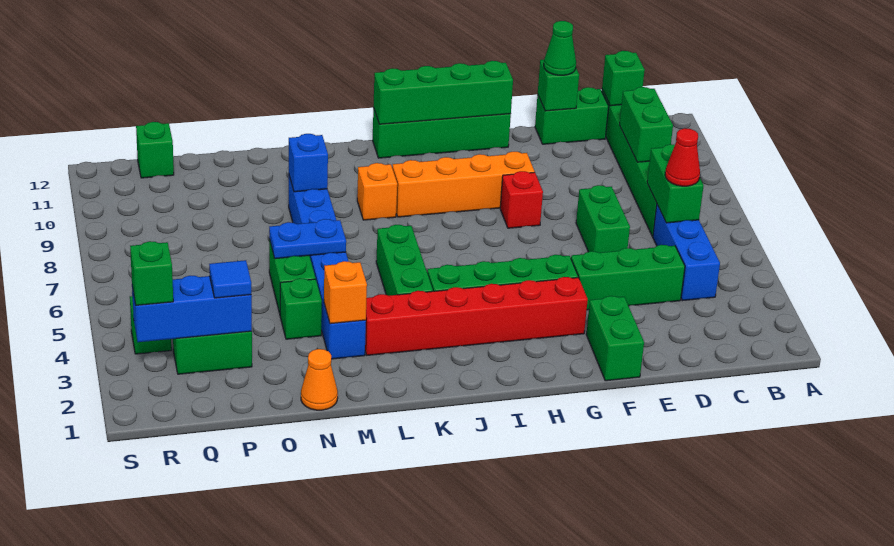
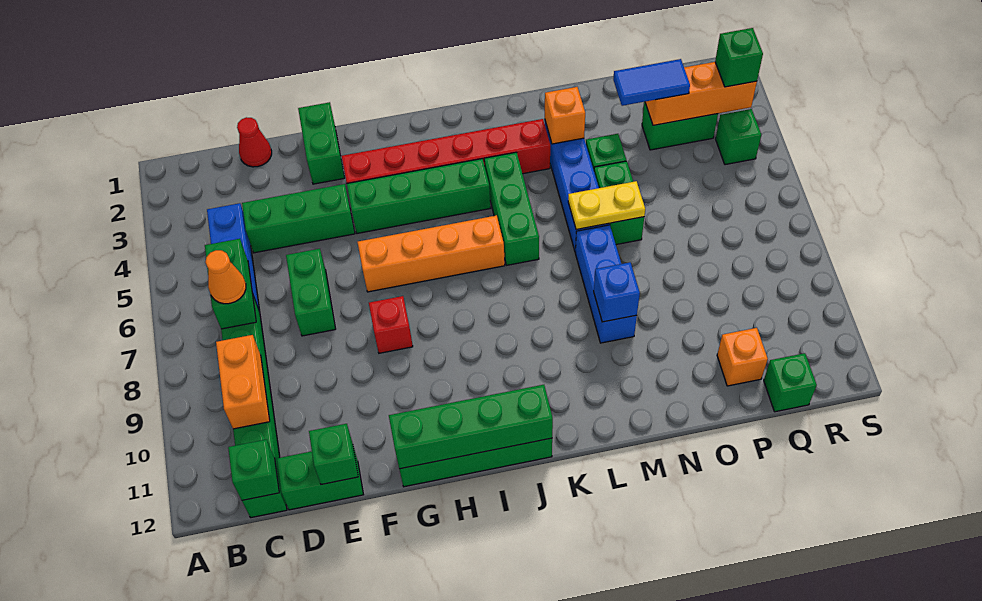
red cone C6 level 3 -> red cone D1 level 1
green brick C9:C10 level 2 -> orange brick C9:C10 level 2
green cone E12 level 3 -> none
orange brick G9:J9 level 1 -> orange brick G6:J6 level 1
orange brick K9 level 1 -> orange brick P11 level 1
blue plate M6:N6 level 2 -> yellow plate M6:N6 level 2
orange cone N1 level 1 -> orange cone C7 level 3
blue brick P3:R3 level 2 -> orange brick P3:R3 level 2
blue tile P3 level 3 -> blue tile O3:P3 level 3

